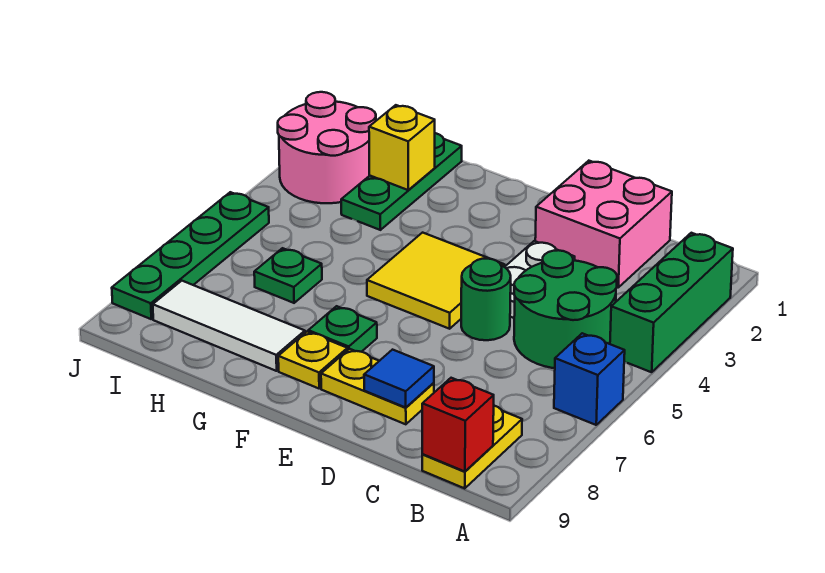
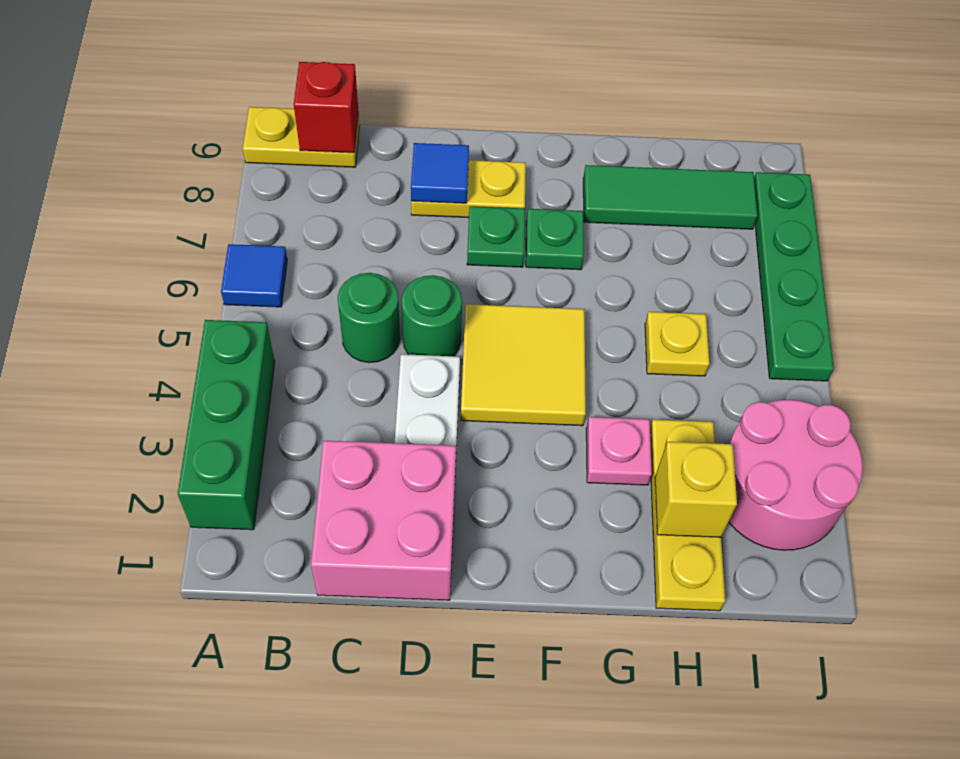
blue brick A6 level 1 -> blue tile A6 level 1
green round brick B4:C5 level 1 -> green round brick C5 level 1
yellow plate B8:B9 level 1 -> yellow plate A9:B9 level 1
yellow plate F8 level 1 -> yellow plate H5 level 1
none -> pink plate G3 level 1
white tile G8:I8 level 1 -> green tile G8:I8 level 1
green plate H1:H3 level 1 -> yellow plate H1:H3 level 1
green plate H6 level 1 -> green plate E7 level 1

